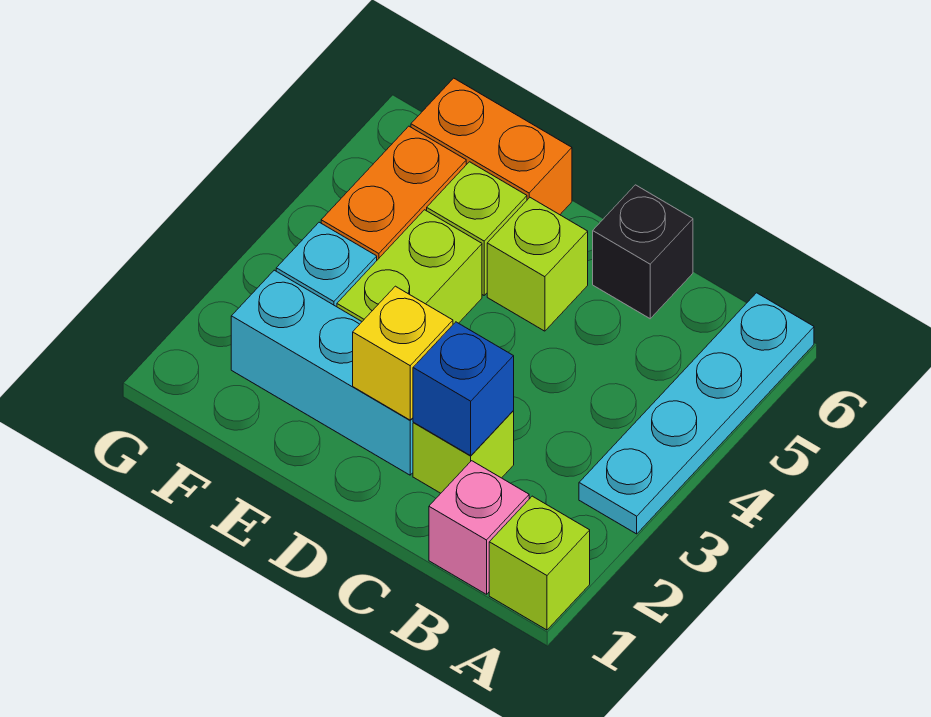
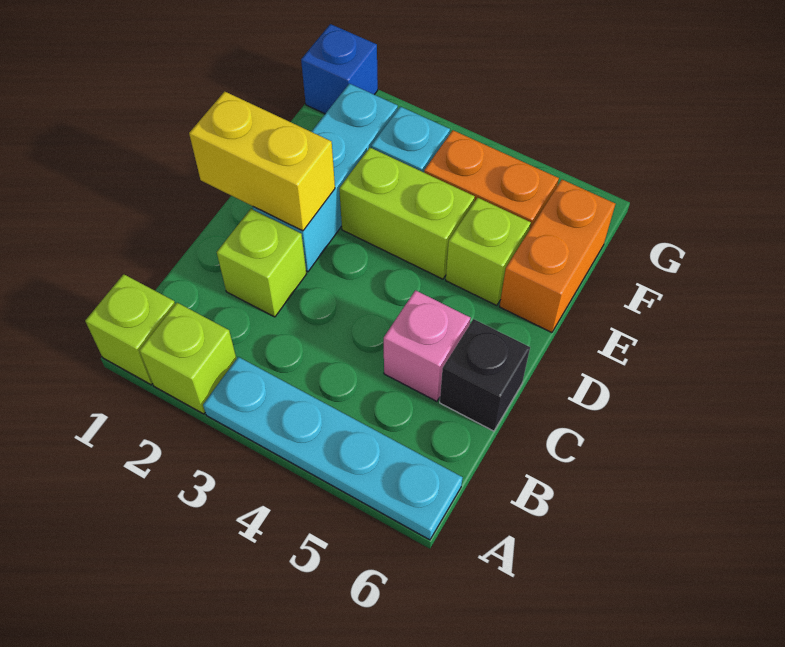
pink brick B1 level 1 -> pink brick C5 level 1
blue brick C2 level 2 -> blue brick G1 level 1
yellow brick D2 level 2 -> yellow brick D1:D2 level 2
lime brick D5 level 1 -> lime brick A2 level 1

